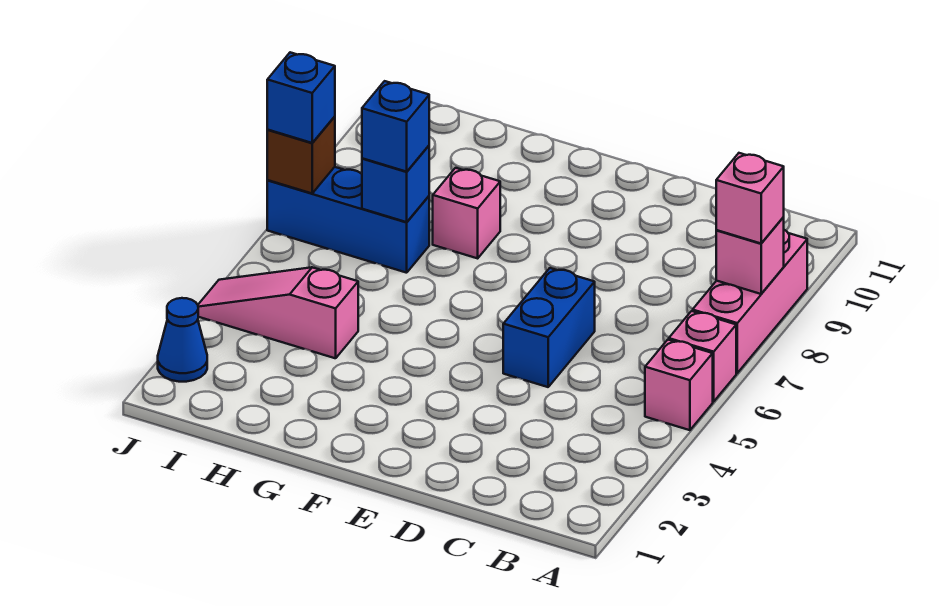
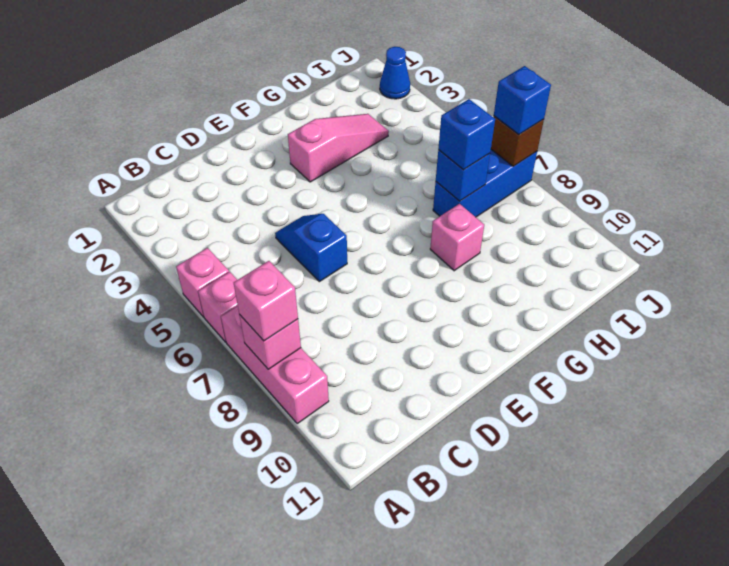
blue brick D5:D6 level 1 -> blue slope D5:D6 level 1 top 6
pink slope H4:J4 level 1 top H -> pink slope F3:H3 level 1 top F

